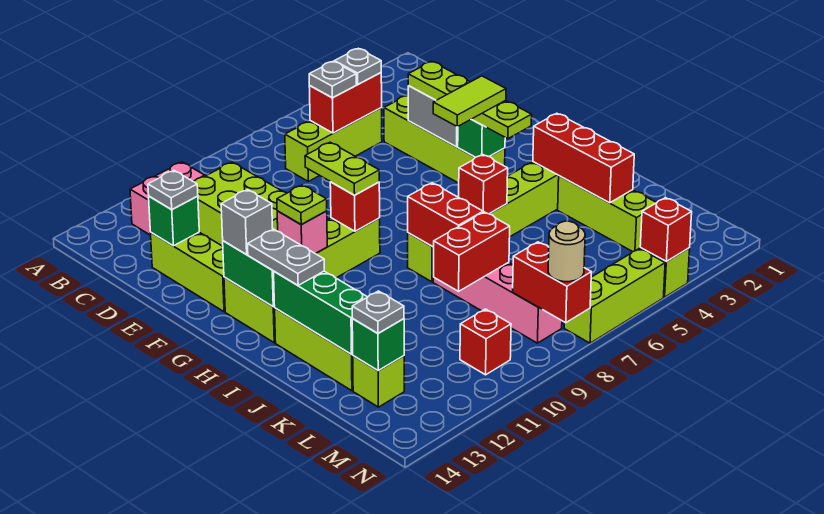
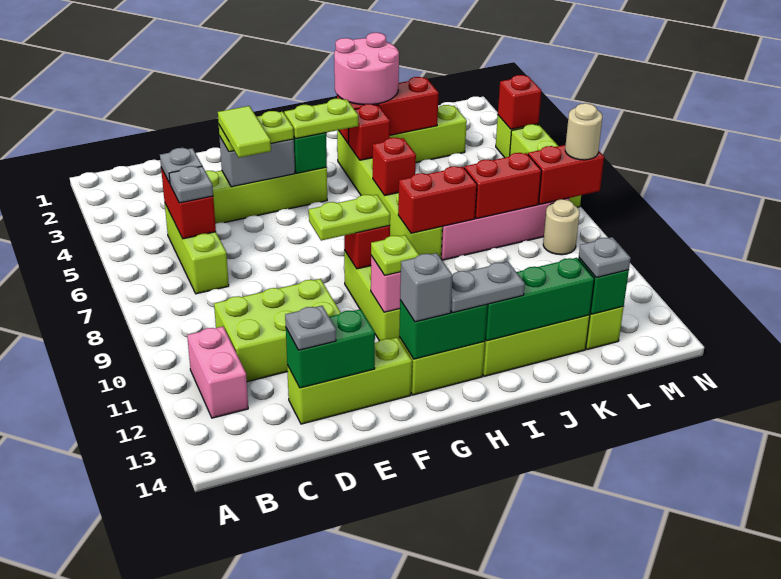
green brick D13 level 2 -> green brick D13:E13 level 2
lime tile G4:G5 level 4 -> lime tile E4:E5 level 4
none -> pink round brick I2:J3 level 3
red brick K8:K9 level 2 -> red brick K8:L8 level 2
none -> tan round brick M9 level 1
red brick M10 level 1 -> red brick I4 level 2

